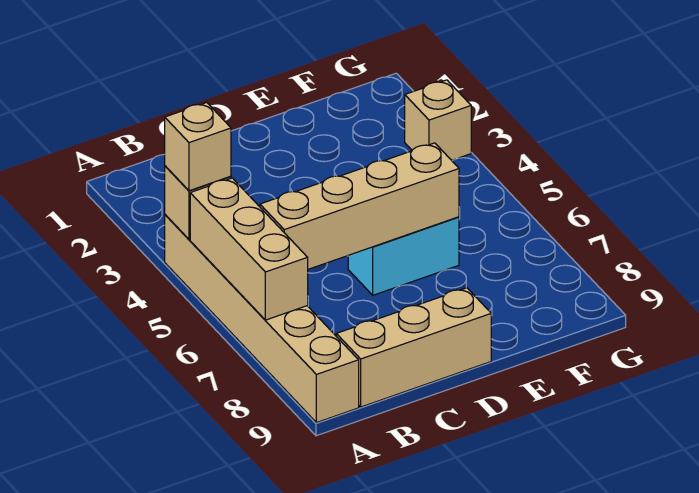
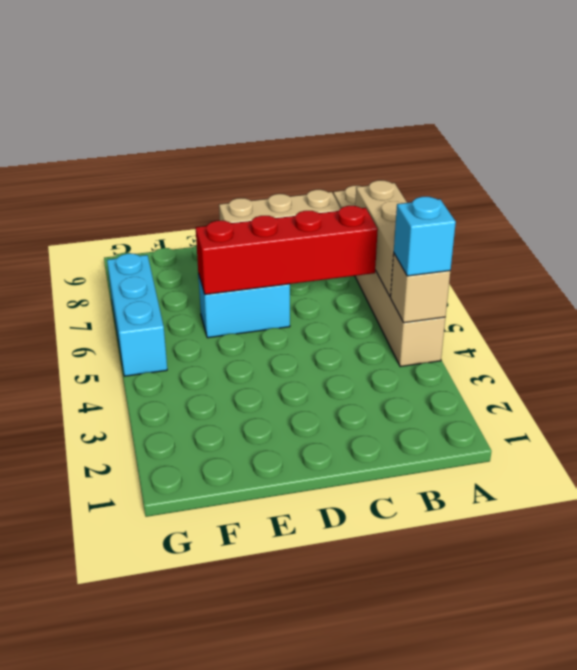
tan brick A4 level 3 -> cyan brick A4 level 3
tan brick B6:E6 level 2 -> red brick B6:E6 level 2
tan brick G3 level 1 -> none
none -> cyan brick G5:G7 level 1

